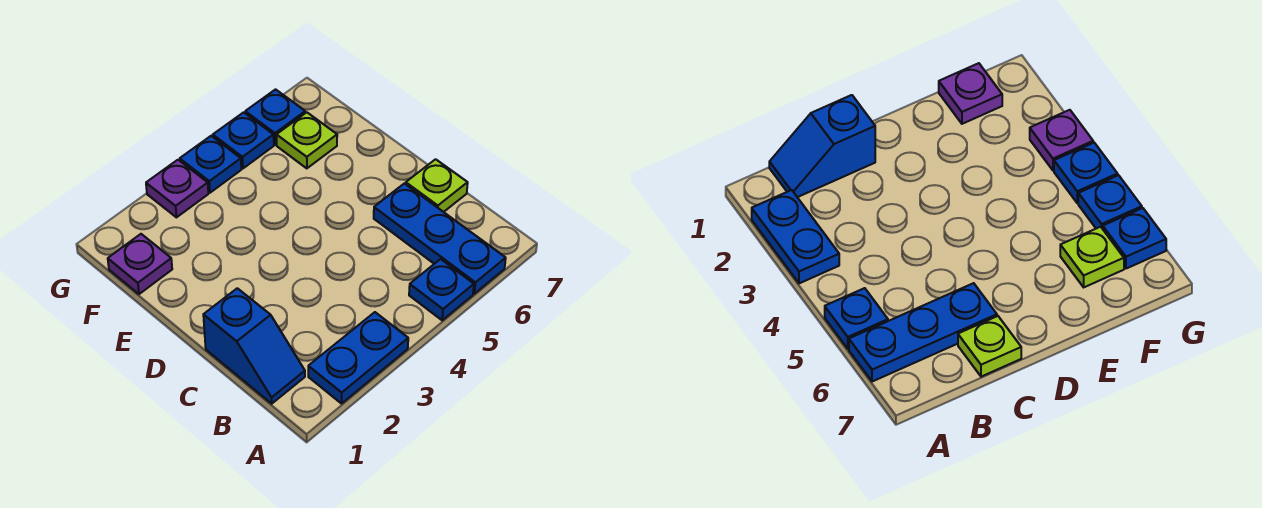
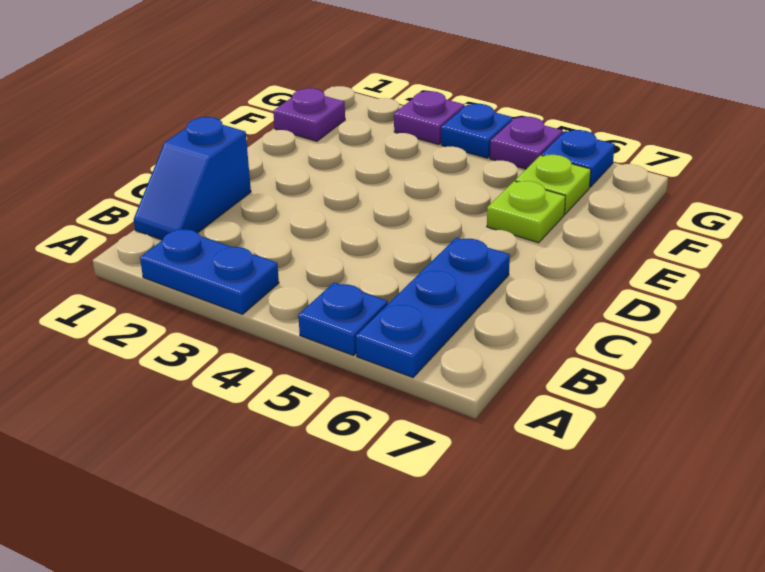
lime plate C7 level 1 -> lime plate E6 level 1
blue plate G5 level 1 -> purple plate G5 level 1

